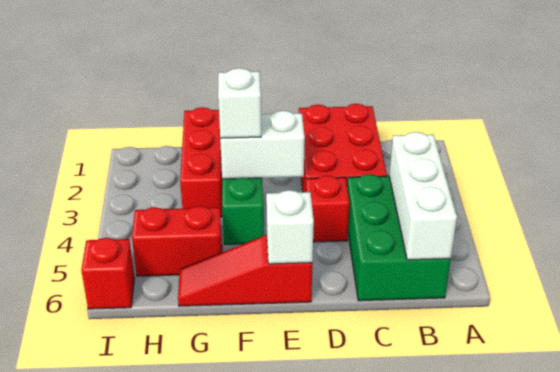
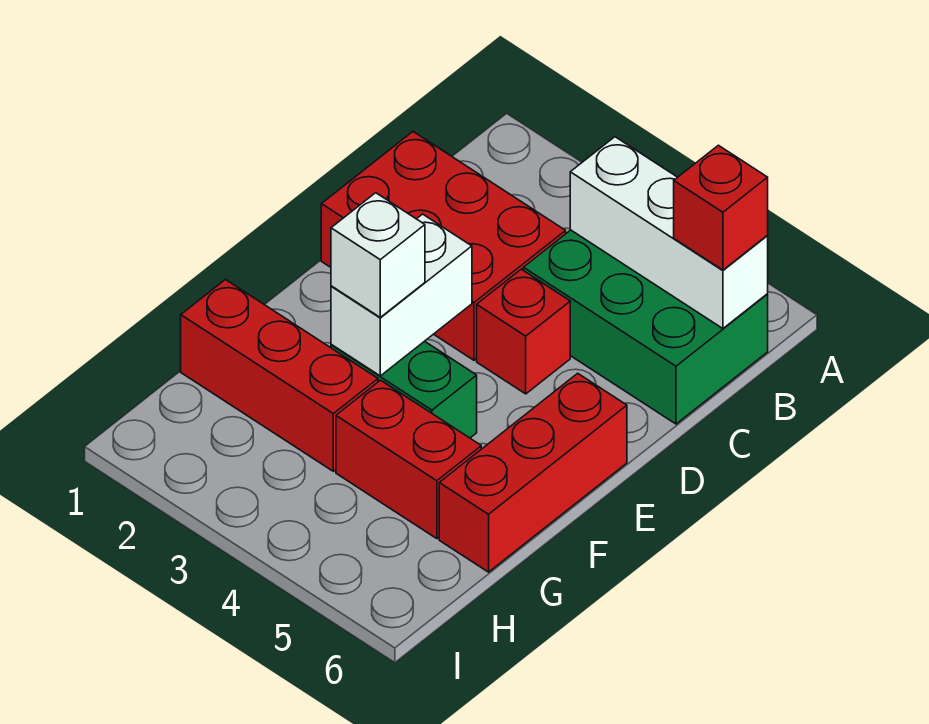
red slope E6:G6 level 1 top E -> red brick E6:G6 level 1
white brick E6 level 2 -> none
red brick G5:H5 level 1 -> red brick G4:G5 level 1
red brick I6 level 1 -> red brick B6 level 3

